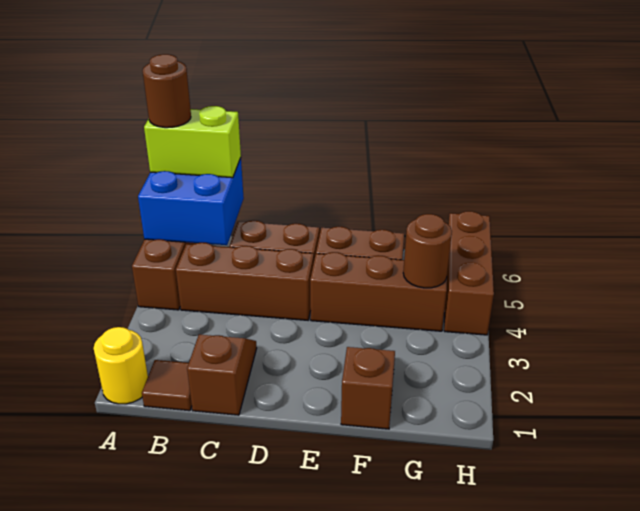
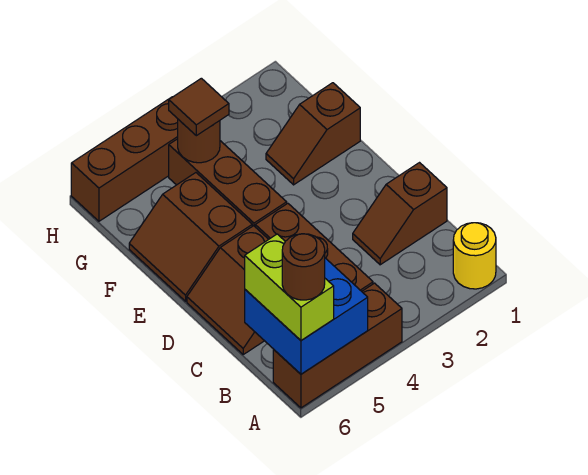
brown tile B1 level 1 -> brown tile G4 level 3

